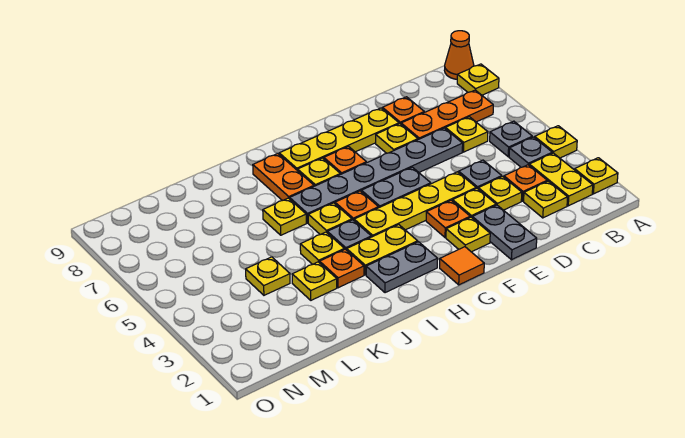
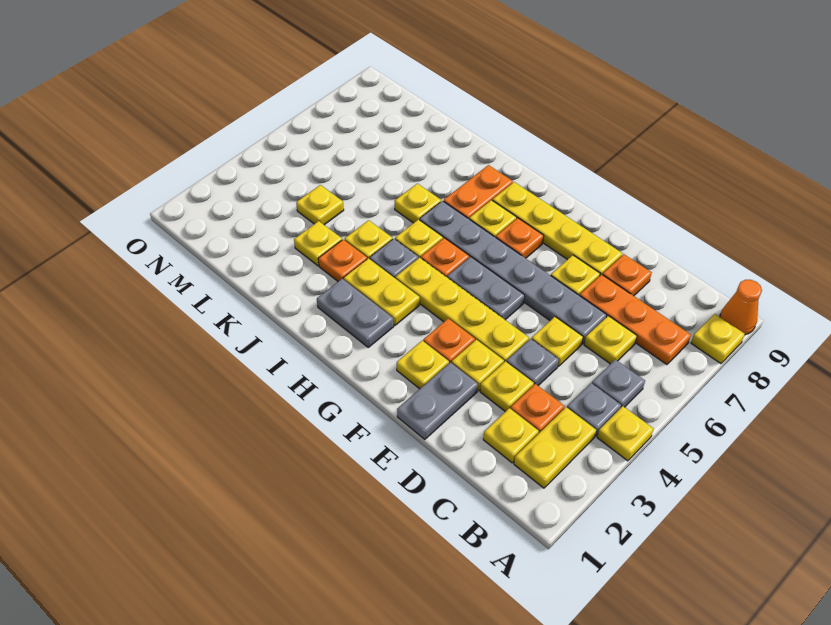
yellow plate A2 level 1 -> yellow plate D5 level 1
orange tile G1 level 1 -> none

